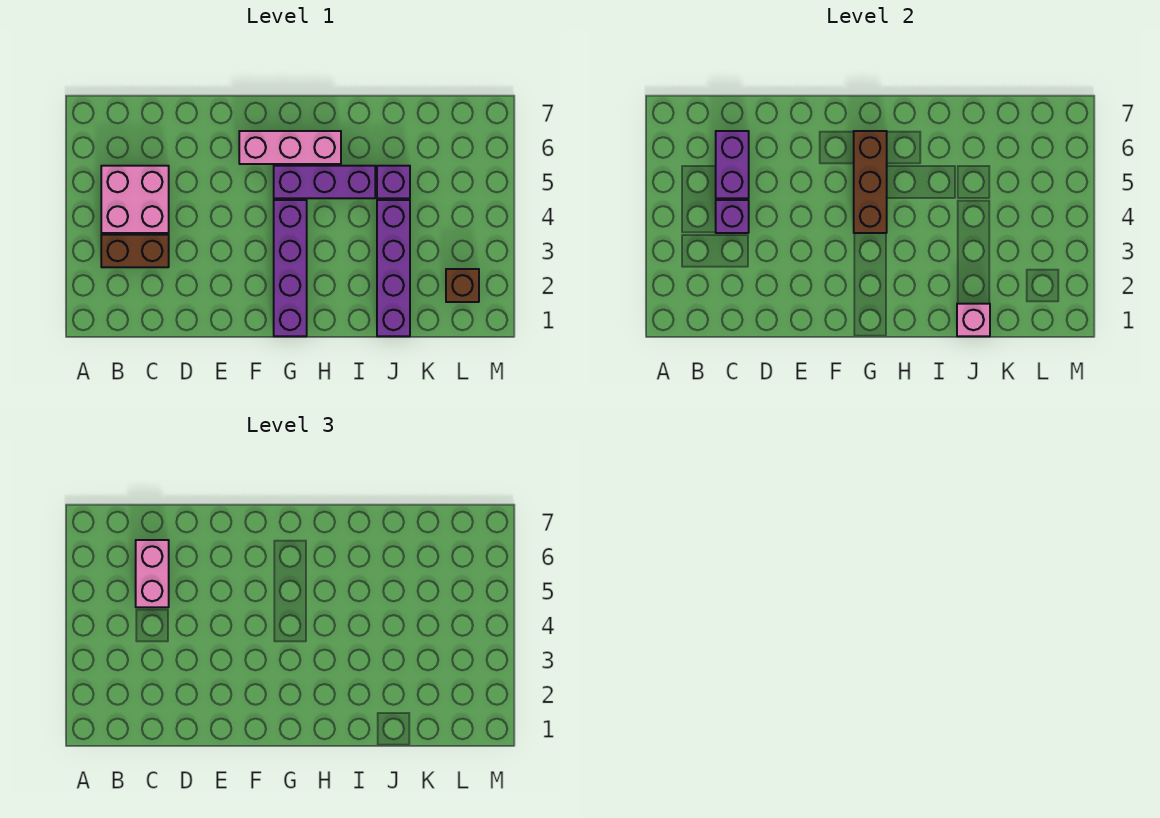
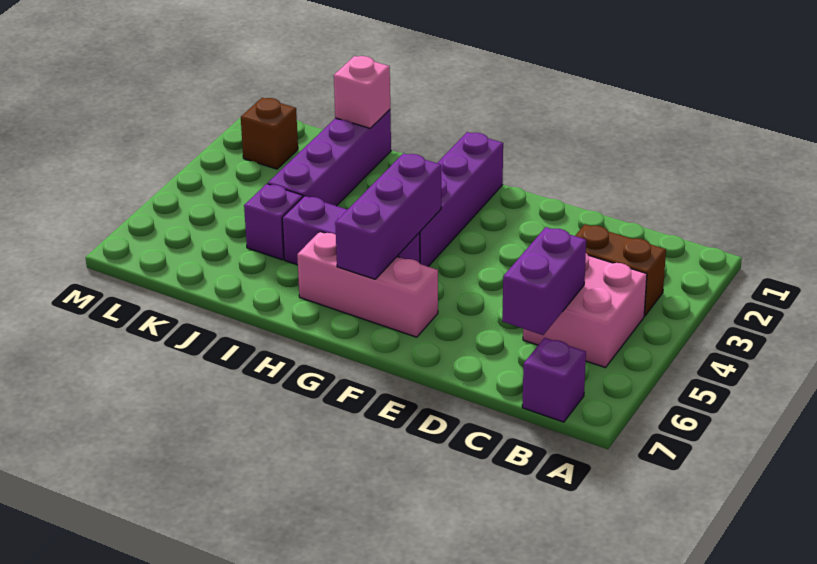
purple brick C4 level 2 -> purple brick B7 level 1
pink brick C5:C6 level 3 -> none
brown brick G4:G6 level 2 -> purple brick G4:G6 level 2

